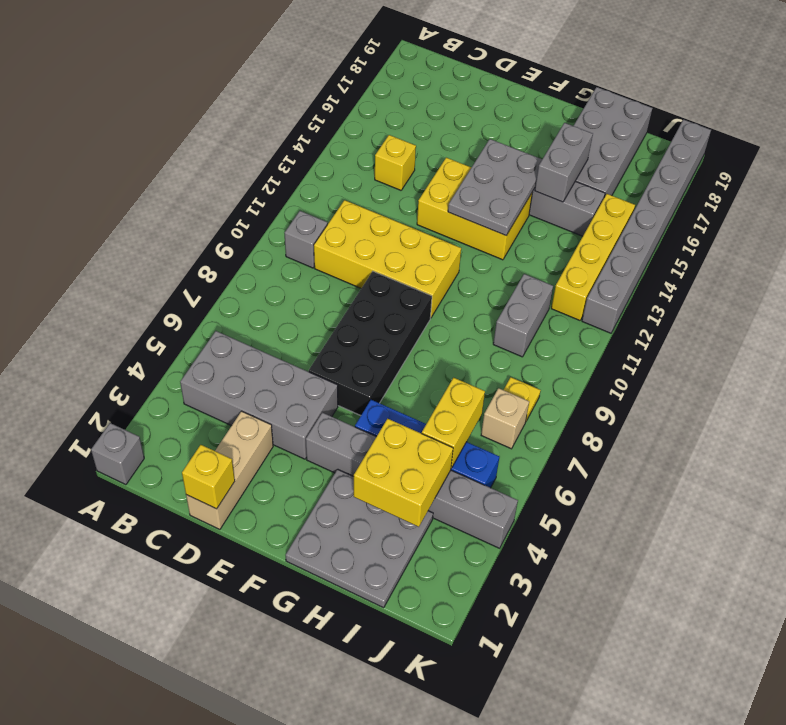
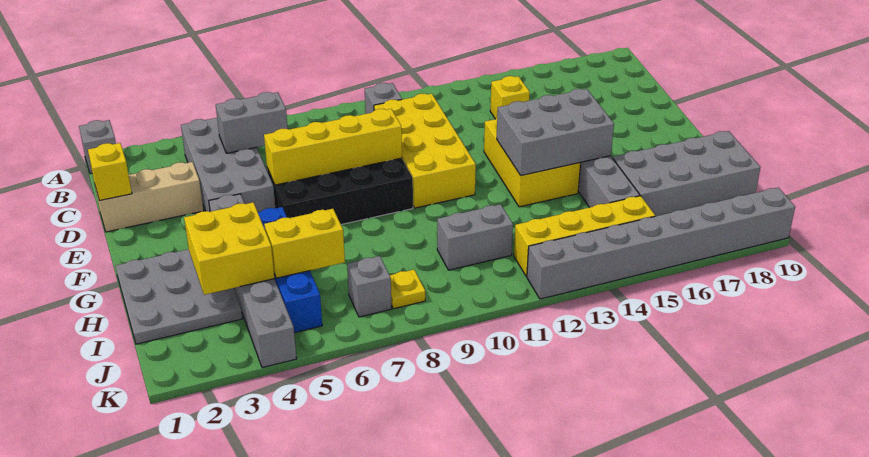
none -> yellow brick E6:E9 level 2
grey plate F13:G15 level 2 -> grey brick F13:G15 level 2
grey brick H15:H16 level 2 -> grey brick C5:C6 level 2
tan brick J7 level 1 -> grey brick J7 level 1

